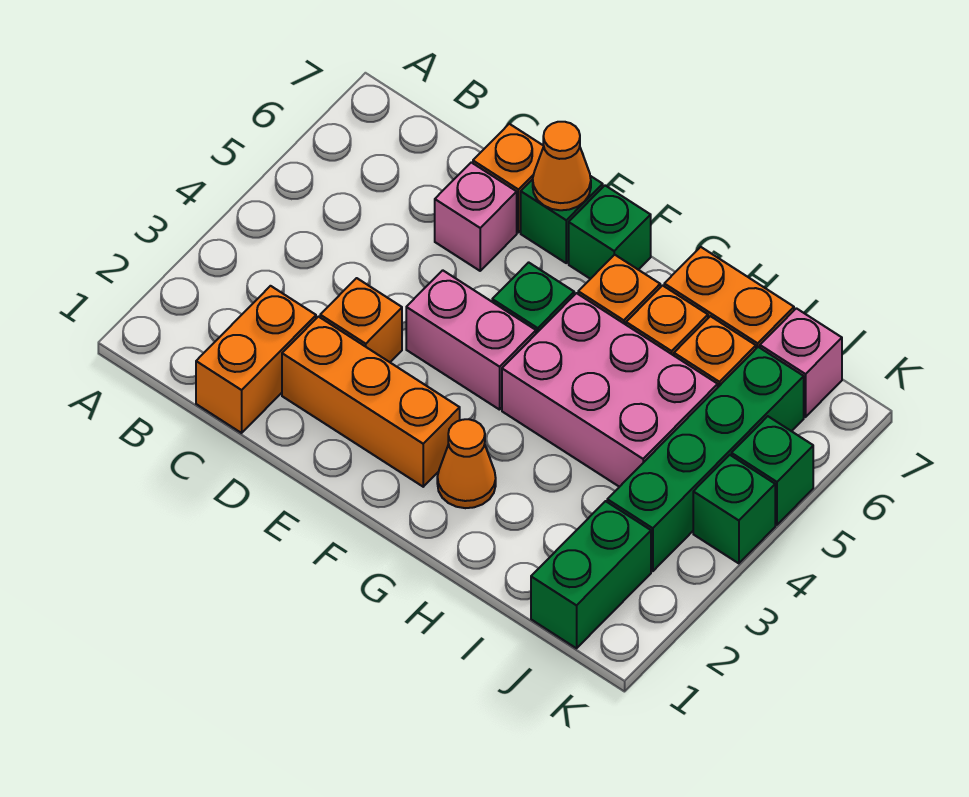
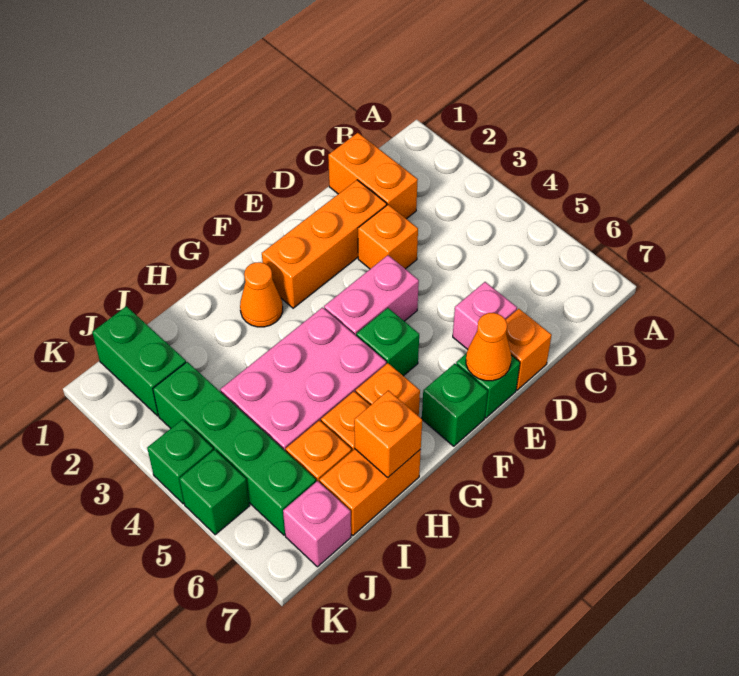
none -> orange brick H7 level 2

